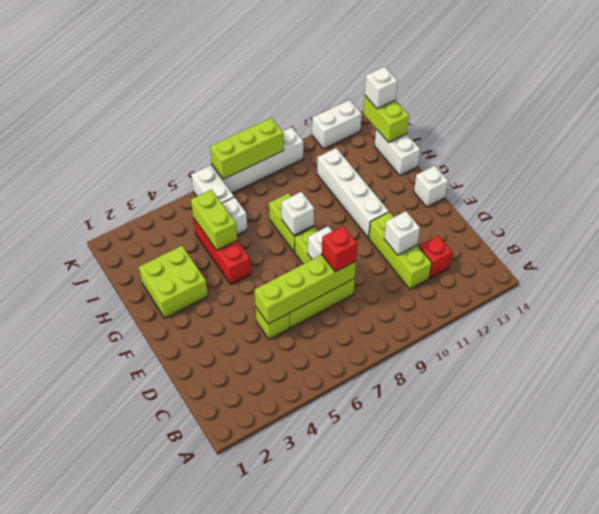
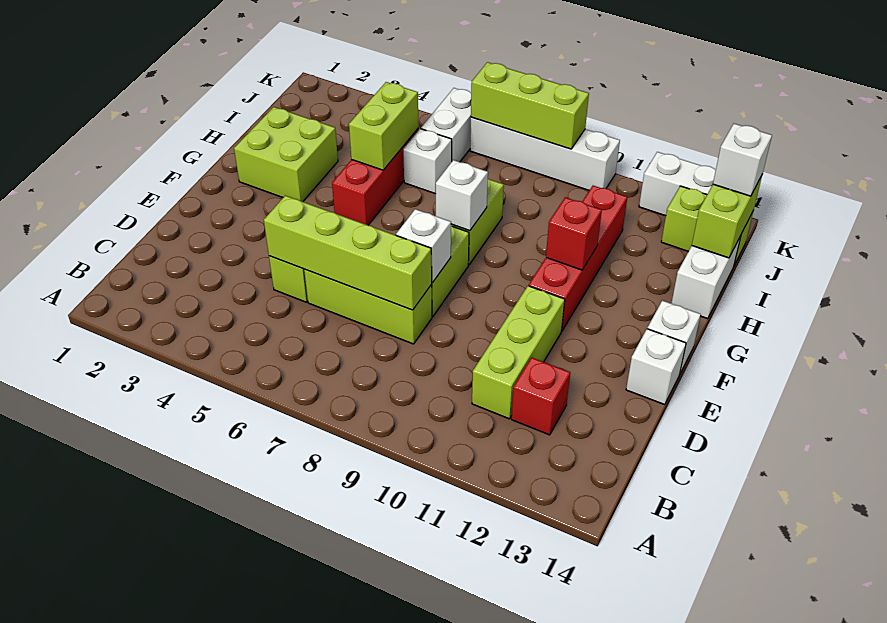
red brick D8 level 3 -> red brick G11 level 2
white brick D11 level 2 -> white brick E14 level 1
white brick F11:I11 level 1 -> red brick F11:I11 level 1
none -> lime brick J13:J14 level 1

